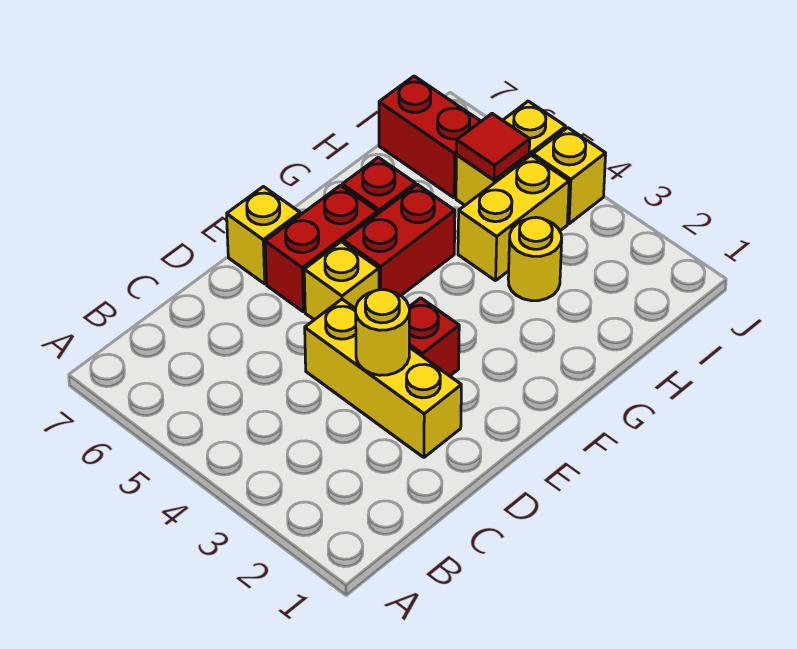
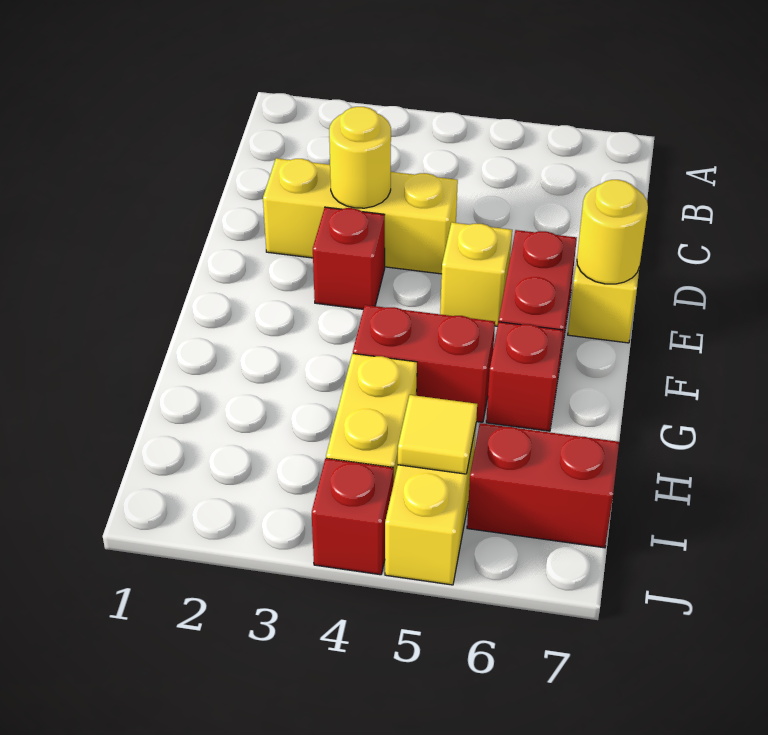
red brick F5:G5 level 1 -> red brick G4:G5 level 1
yellow round brick H3 level 1 -> yellow round brick E7 level 2
red tile I5 level 2 -> yellow tile I5 level 2
yellow brick J4 level 1 -> red brick J4 level 1

